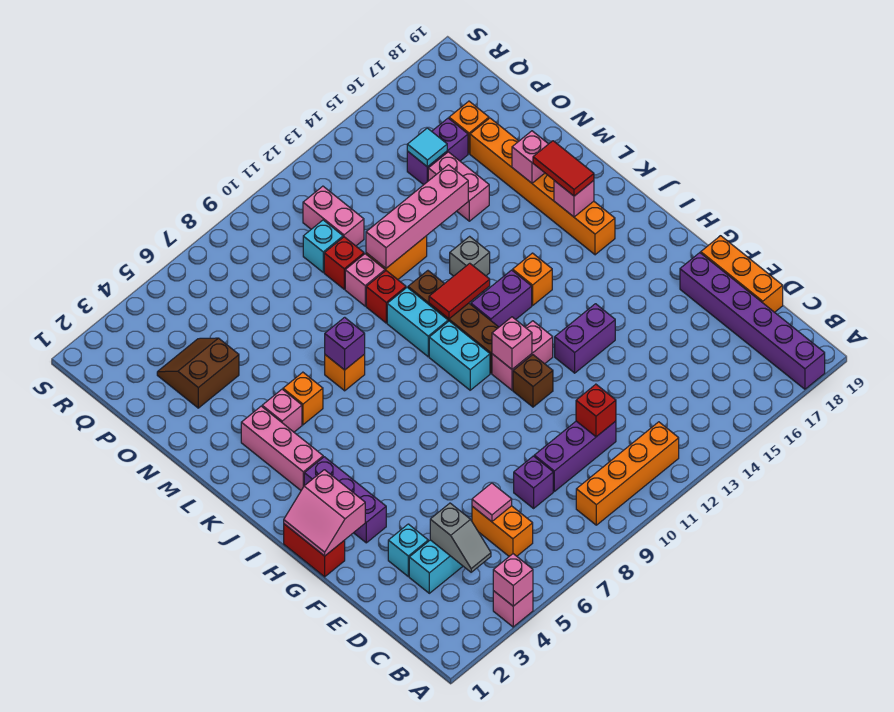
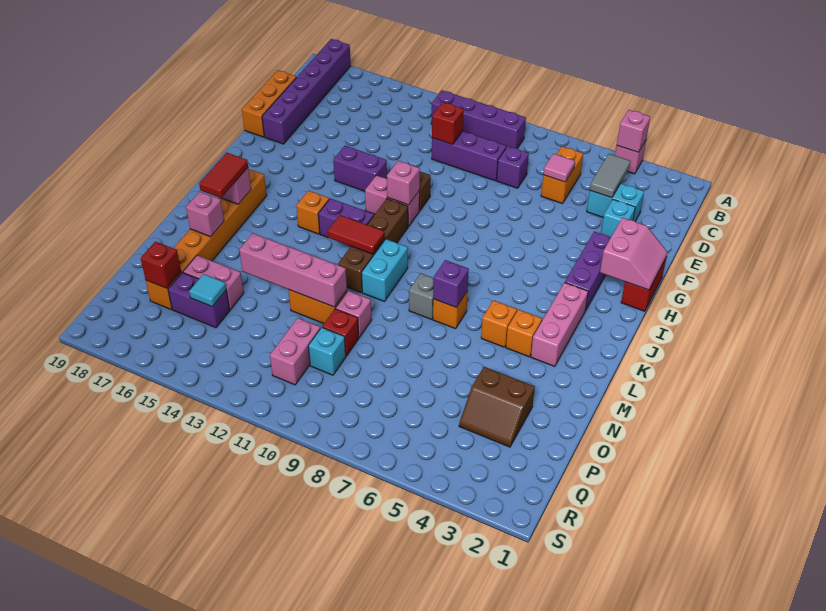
orange brick B9:B12 level 1 -> purple brick B9:B12 level 1
grey slope C4:D4 level 2 top D -> grey tile C4:D4 level 2
cyan brick I10:J10 level 1 -> none
pink brick L4 level 1 -> orange brick L4 level 1
grey brick L13 level 1 -> grey brick L8 level 1
red brick M10 level 1 -> red brick P17 level 2
pink brick N15:O15 level 1 -> pink brick O15:O16 level 1

